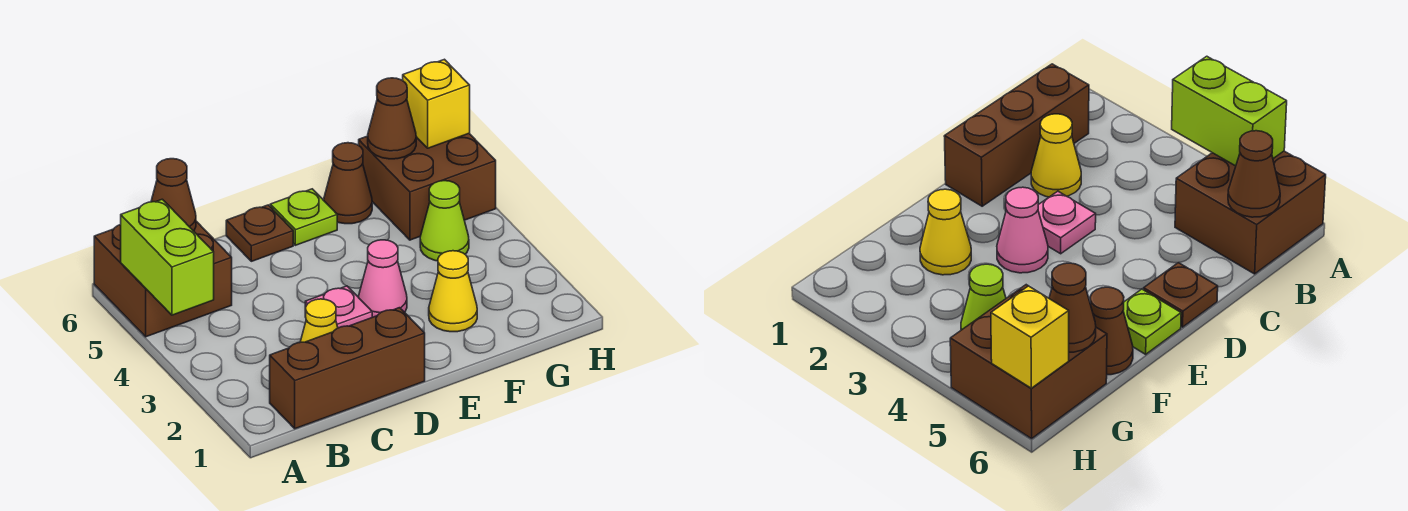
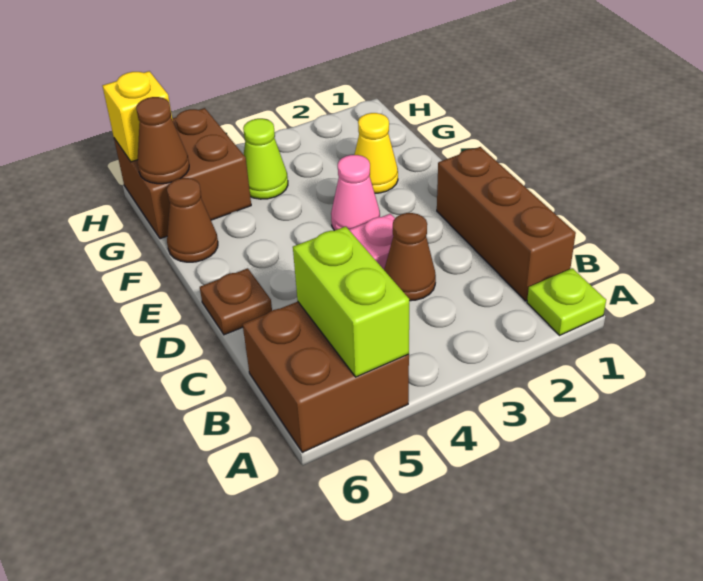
lime brick A4:A5 level 2 -> lime brick A5:B5 level 2
brown cone B6 level 2 -> brown cone C3 level 1
yellow cone C2 level 1 -> none
lime plate E6 level 1 -> lime plate A1 level 1

